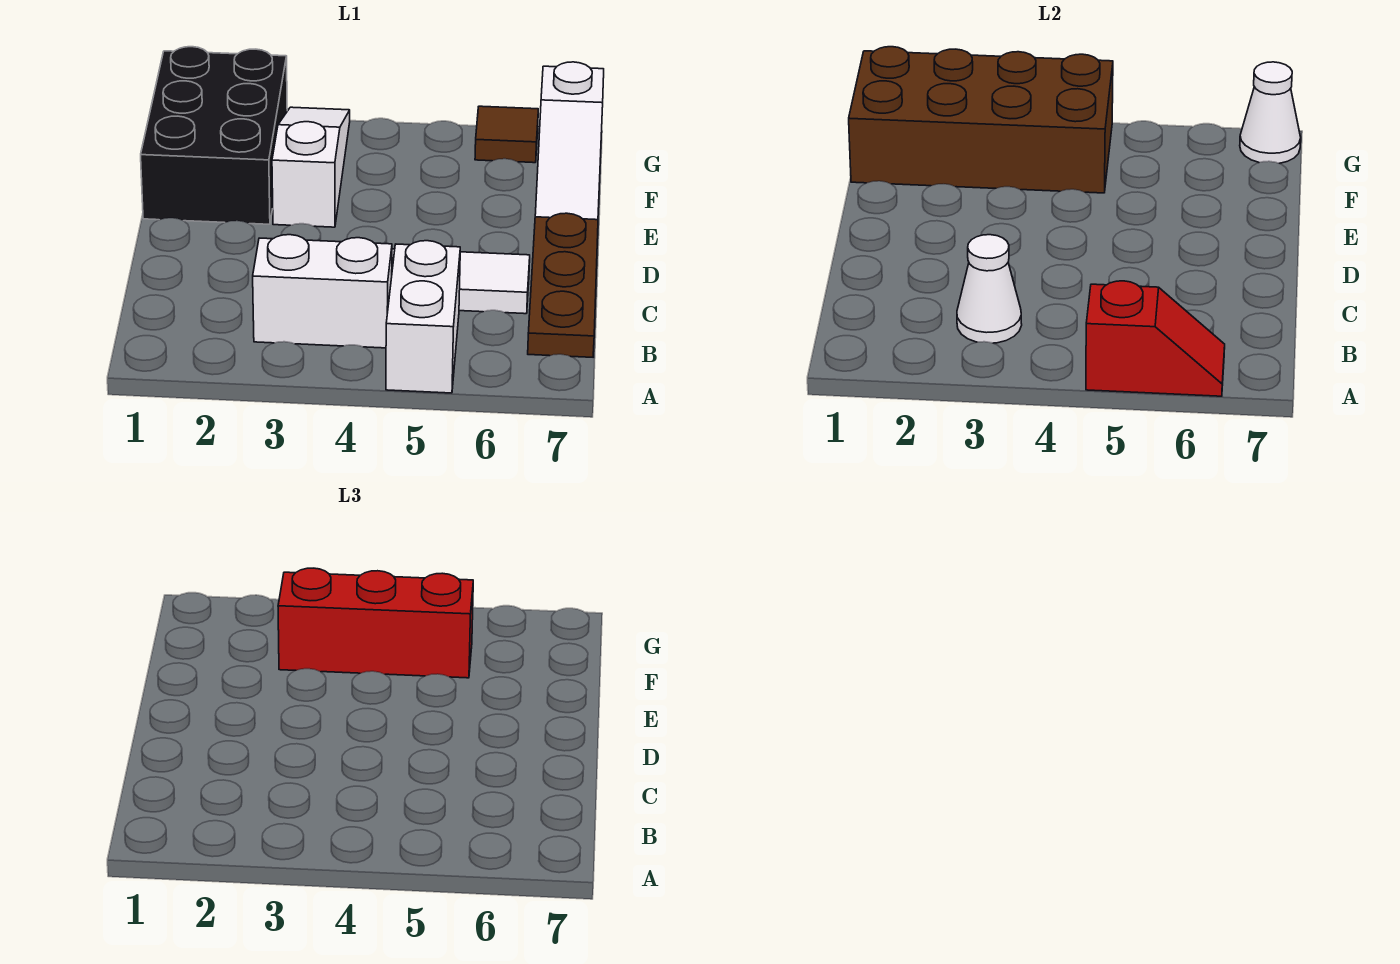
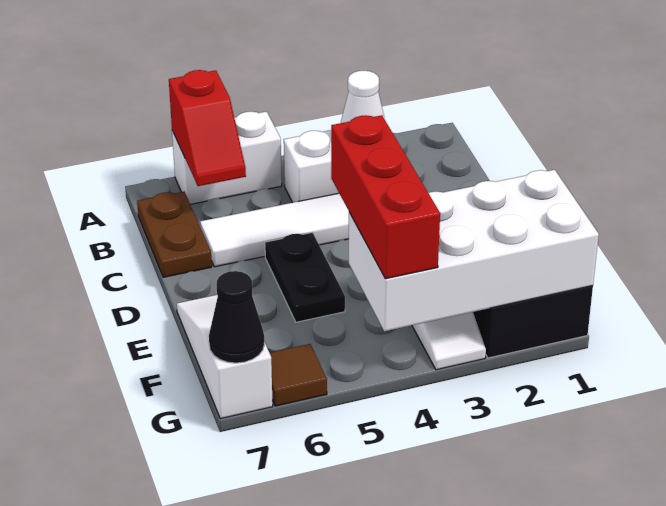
white brick A5:B5 level 1 -> white brick A5:A6 level 1
red slope A5:A6 level 2 top 5 -> red slope A6:B6 level 2 top A
brown plate B7:D7 level 1 -> brown plate B7:C7 level 1
none -> black plate D5:E5 level 1
brown brick F1:G4 level 2 -> white brick F1:G4 level 2
red brick F3:F5 level 3 -> red brick E4:G4 level 3
white cone G7 level 2 -> black cone G7 level 2

